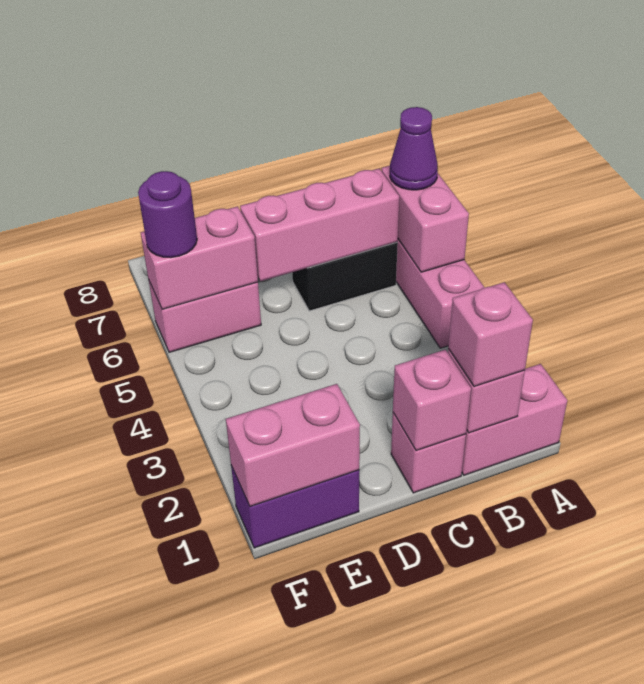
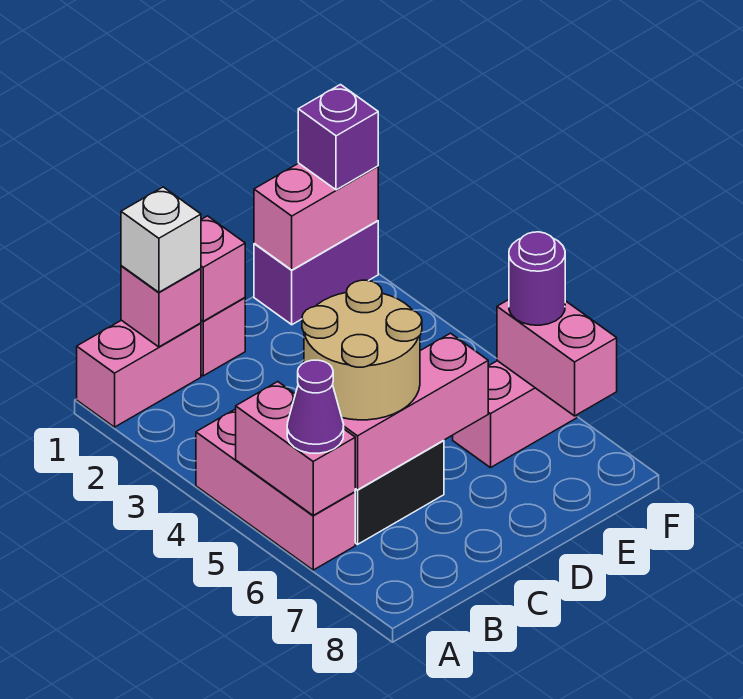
pink brick B1 level 3 -> white brick B1 level 3
none -> tan round brick B5:C6 level 3
pink brick E6:F6 level 2 -> pink brick F6:F7 level 2
none -> purple brick F1 level 3

